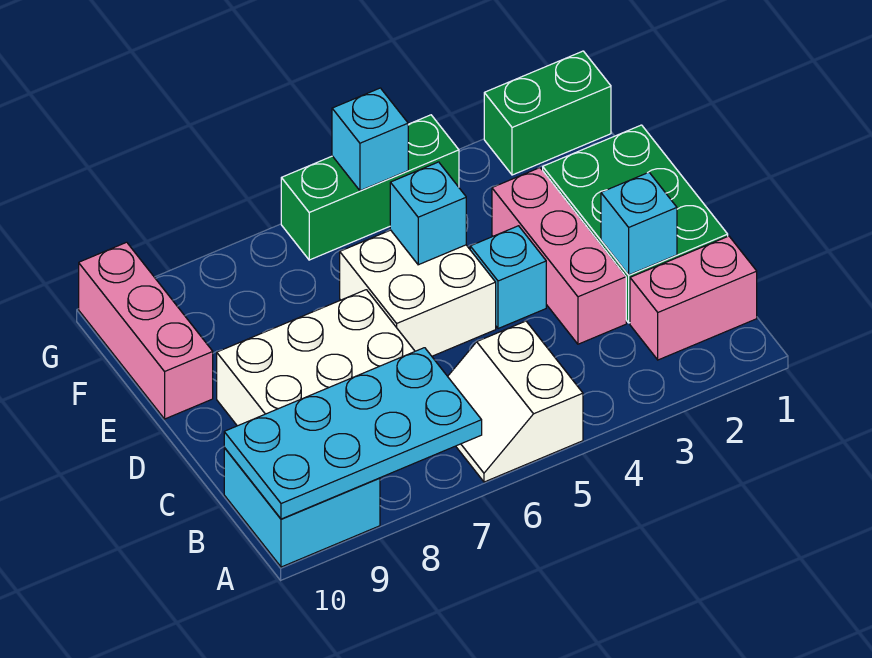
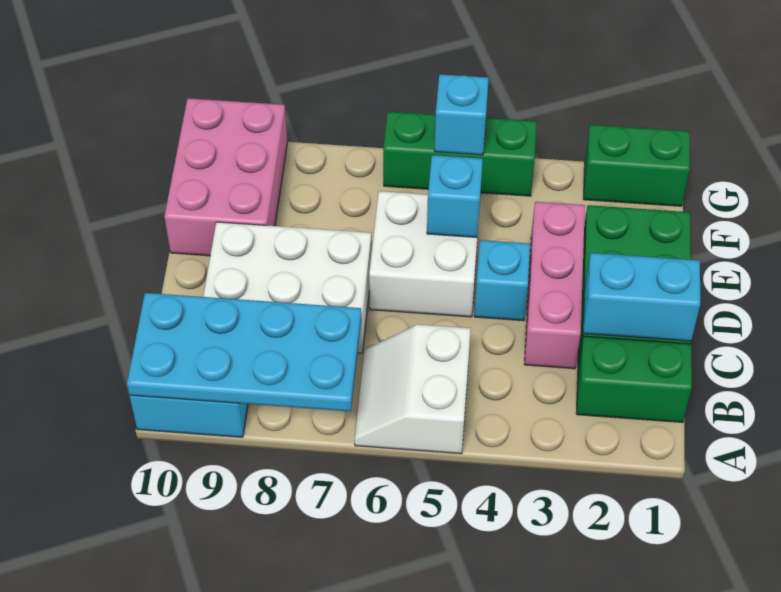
pink brick B1:B2 level 1 -> green brick B1:B2 level 1
cyan brick C2 level 2 -> cyan brick C1:C2 level 2
pink brick E10:G10 level 1 -> pink brick E9:G10 level 1

